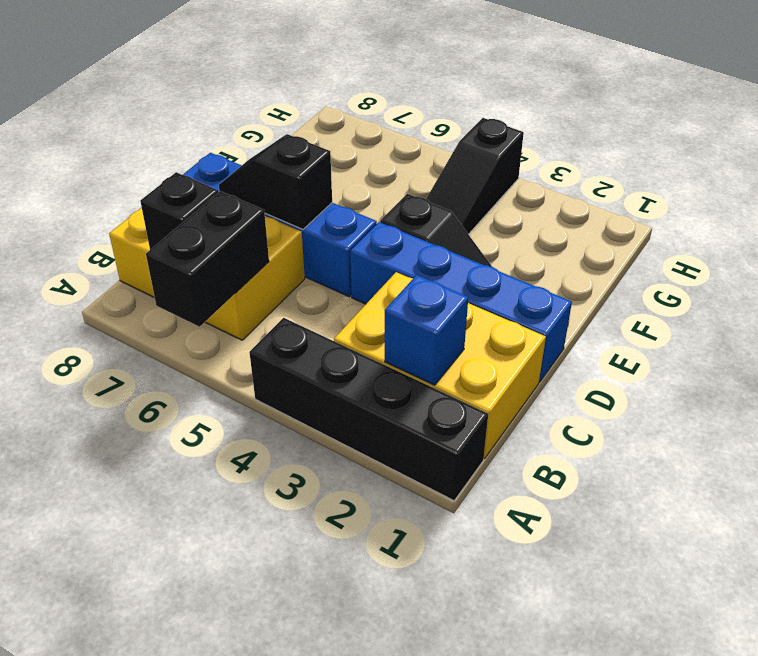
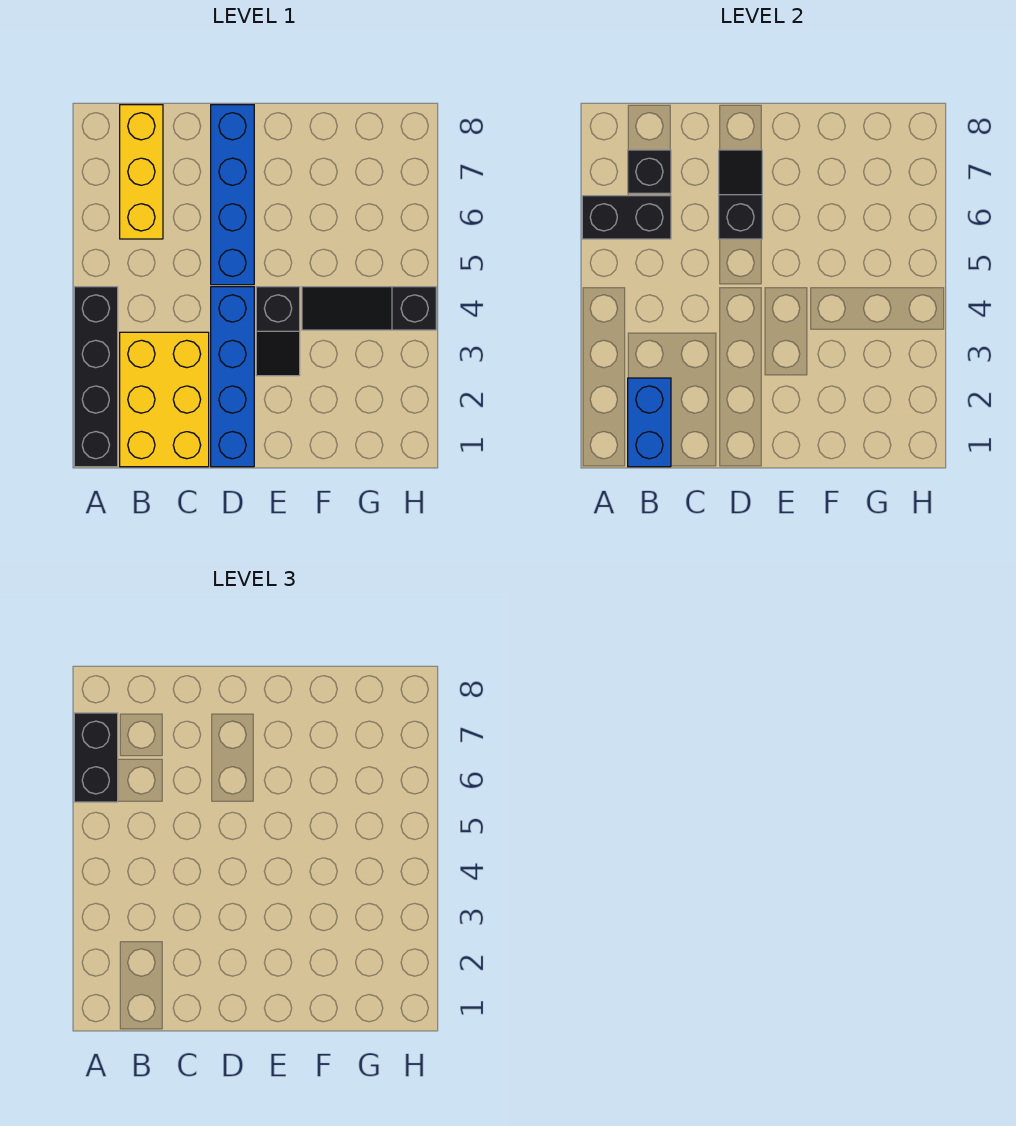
none -> black brick A6:A7 level 3
blue brick B2 level 2 -> blue brick B1:B2 level 2
yellow brick B6:C8 level 1 -> yellow brick B6:B8 level 1

